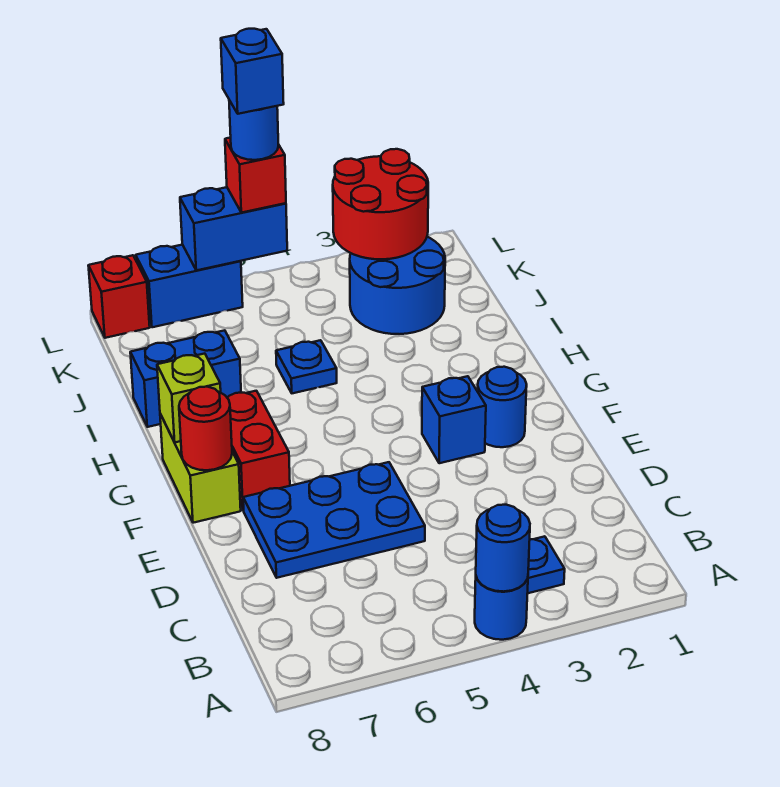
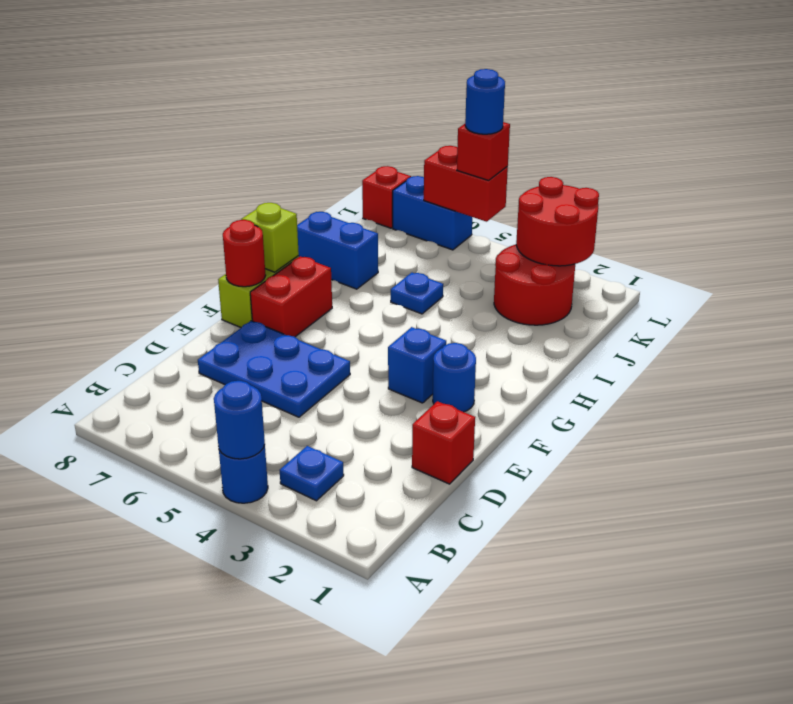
none -> red brick D1 level 1
blue round brick J2:K3 level 1 -> red round brick J2:K3 level 1
blue brick L5:L6 level 2 -> red brick L5:L6 level 2
blue brick L5 level 5 -> none

